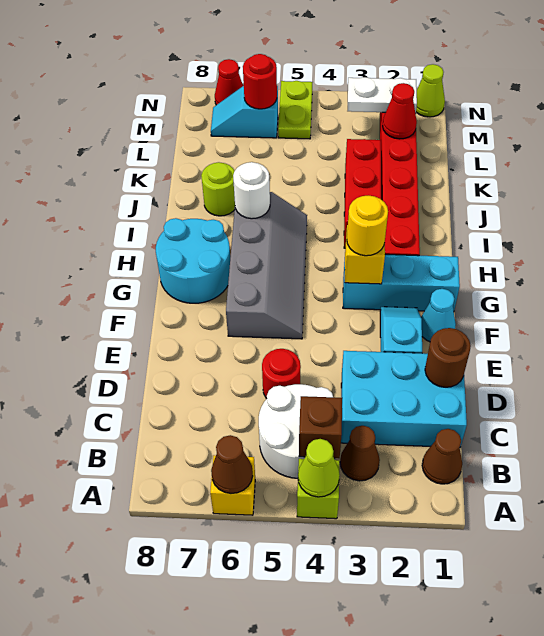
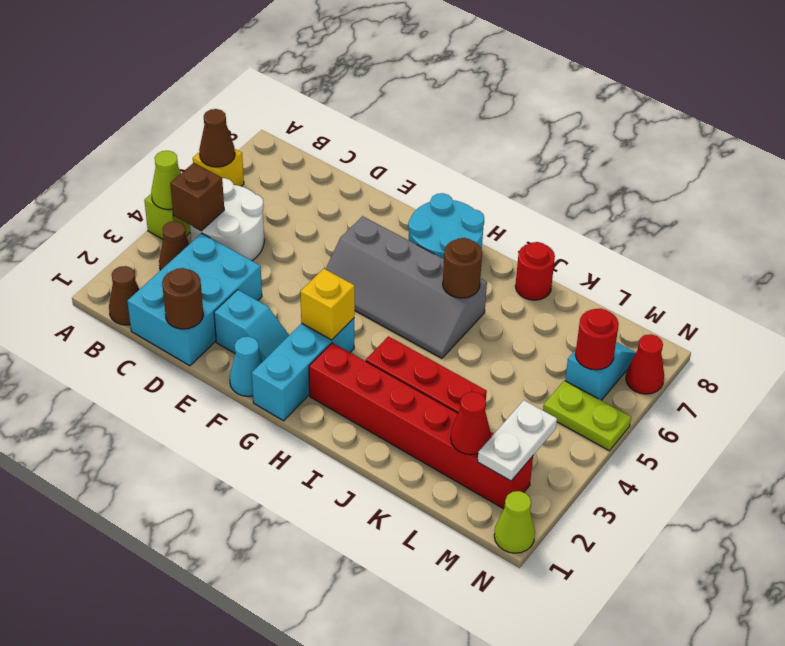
red round brick D5 level 1 -> red round brick J8 level 1
yellow round brick G3 level 3 -> none
white round brick I6 level 2 -> brown round brick I6 level 2
lime round brick J7 level 1 -> none

